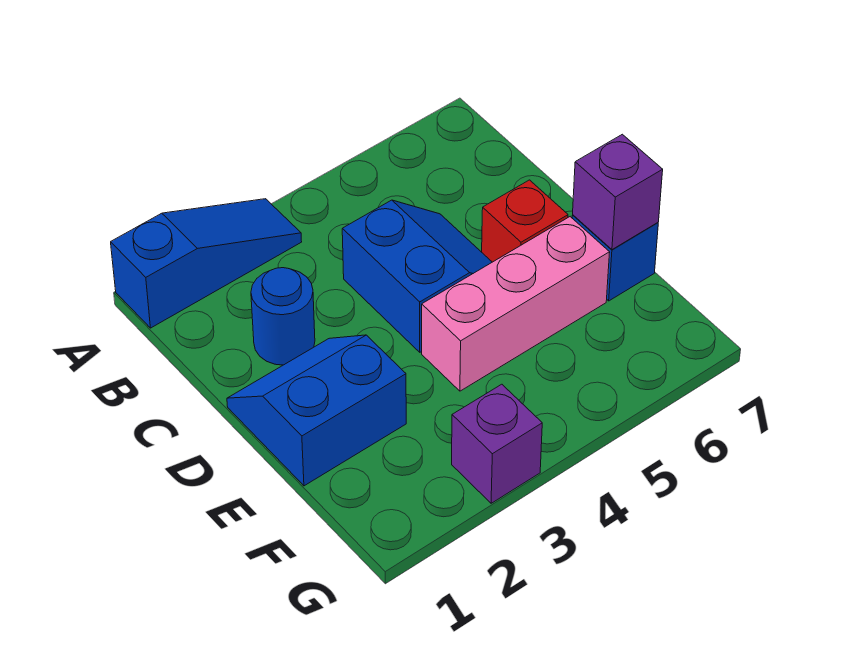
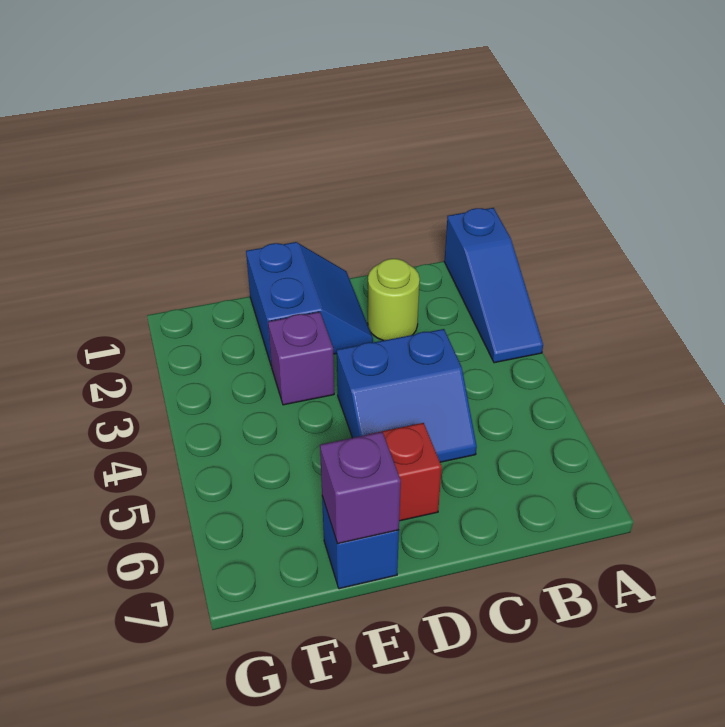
blue round brick C2 level 1 -> lime round brick C2 level 1
pink brick E4:E6 level 1 -> none
purple brick G3 level 1 -> purple brick E3 level 1

